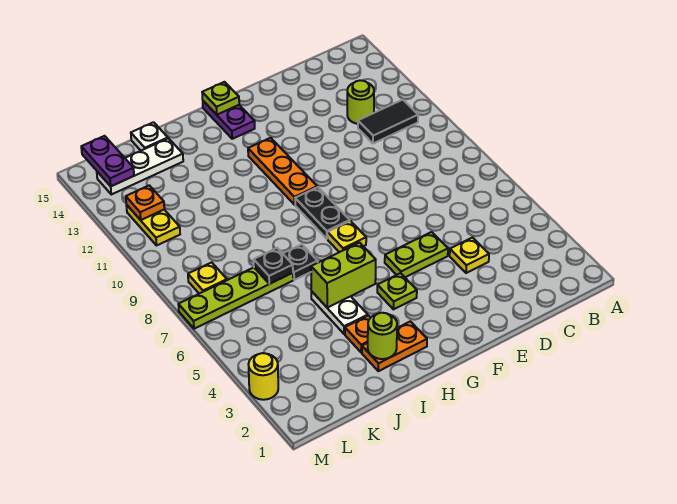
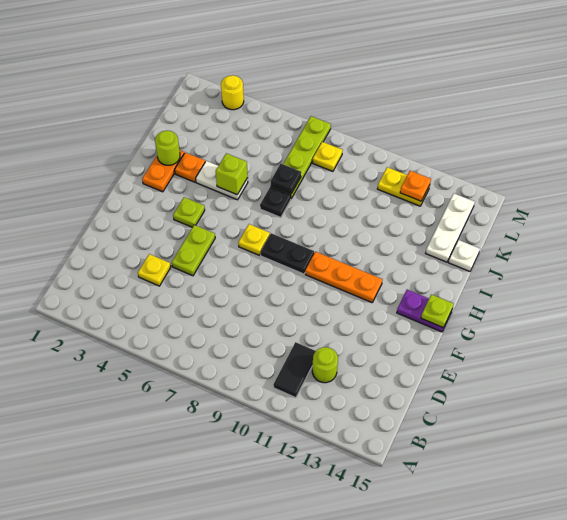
lime brick H5:I5 level 2 -> lime brick I5 level 2
purple plate L14:L15 level 2 -> none

